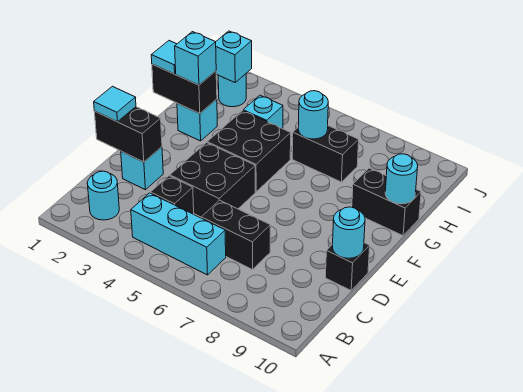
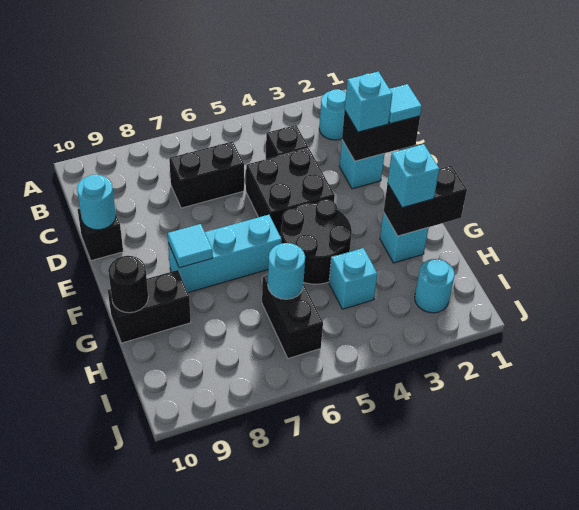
cyan brick B4:B6 level 1 -> cyan brick F6:F8 level 1
black brick F4:G5 level 1 -> black round brick F4:G5 level 1
cyan tile G1 level 3 -> cyan tile F8 level 2
cyan round brick G10 level 2 -> black round brick G10 level 2
black brick H6:H7 level 1 -> black brick H6:I6 level 1
cyan brick I2 level 2 -> cyan brick D2 level 3

